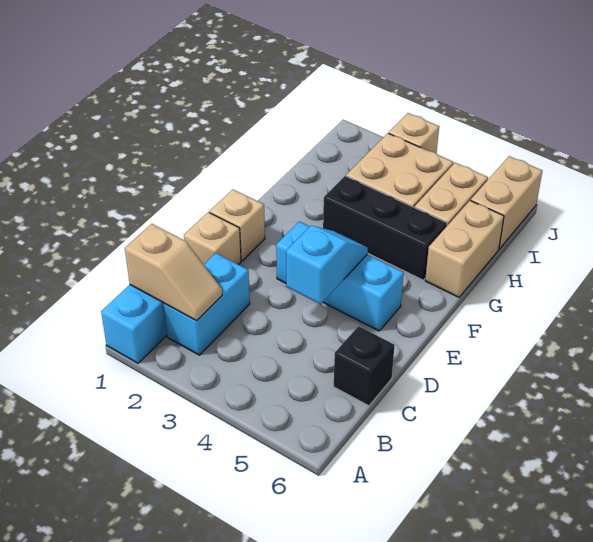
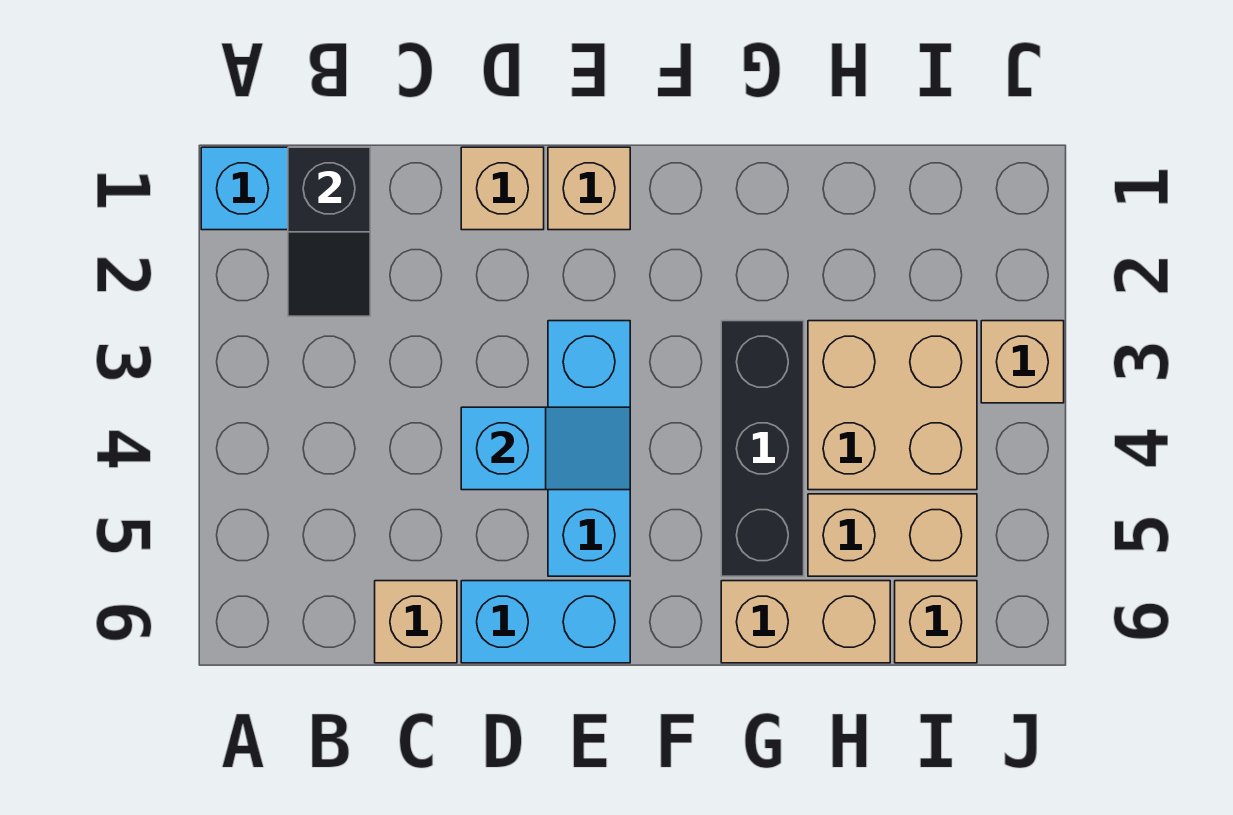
tan slope B1:B2 level 2 top 1 -> black slope B1:B2 level 2 top 1
cyan brick B2:C2 level 1 -> cyan brick D6:E6 level 1
black brick C6 level 1 -> tan brick C6 level 1
tan brick I6:J6 level 1 -> tan brick I6 level 1

